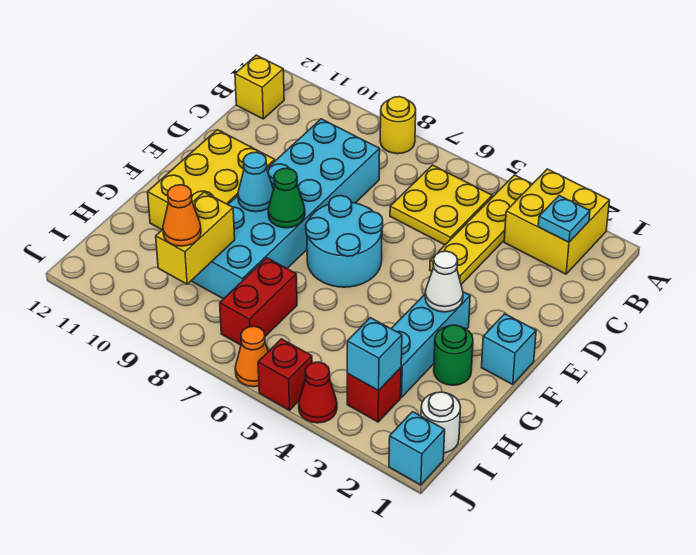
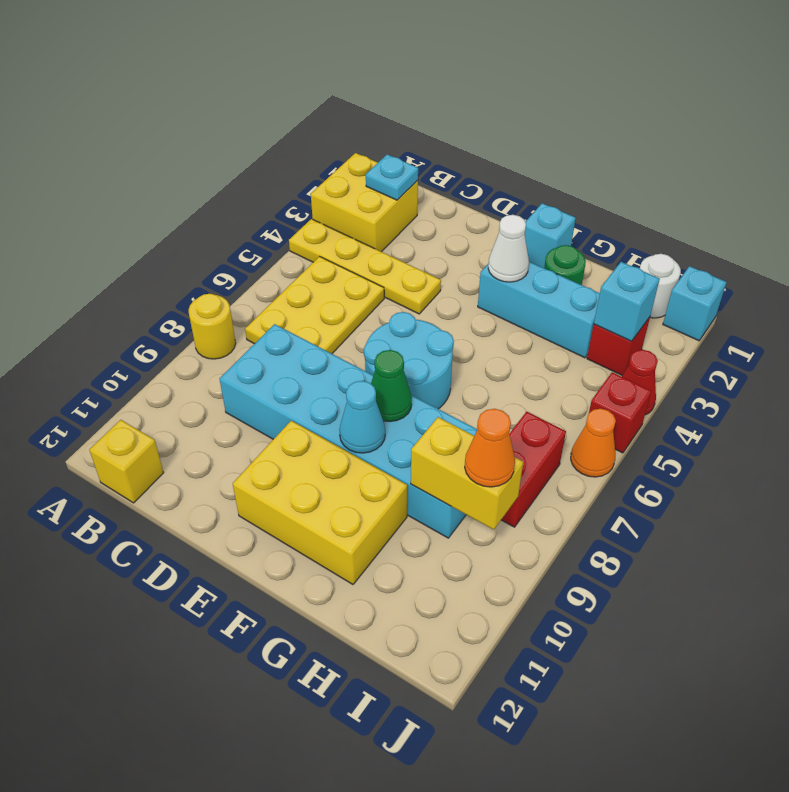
yellow plate B5:C6 level 1 -> yellow plate B5:C7 level 1
red brick H7:I7 level 1 -> red brick I7:I8 level 1

